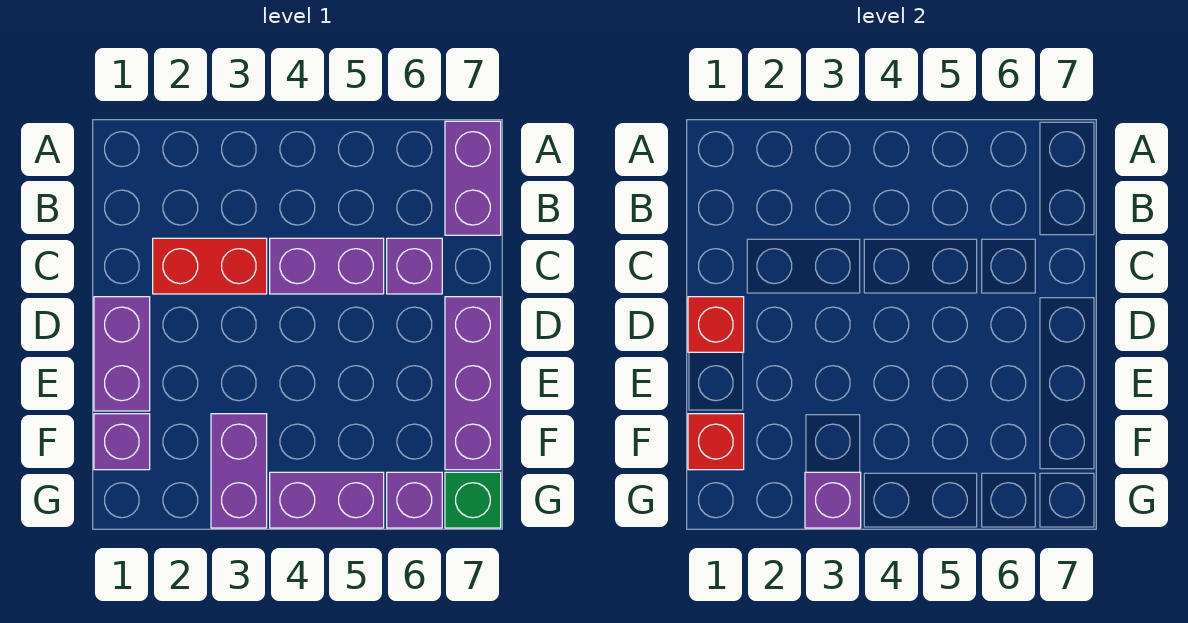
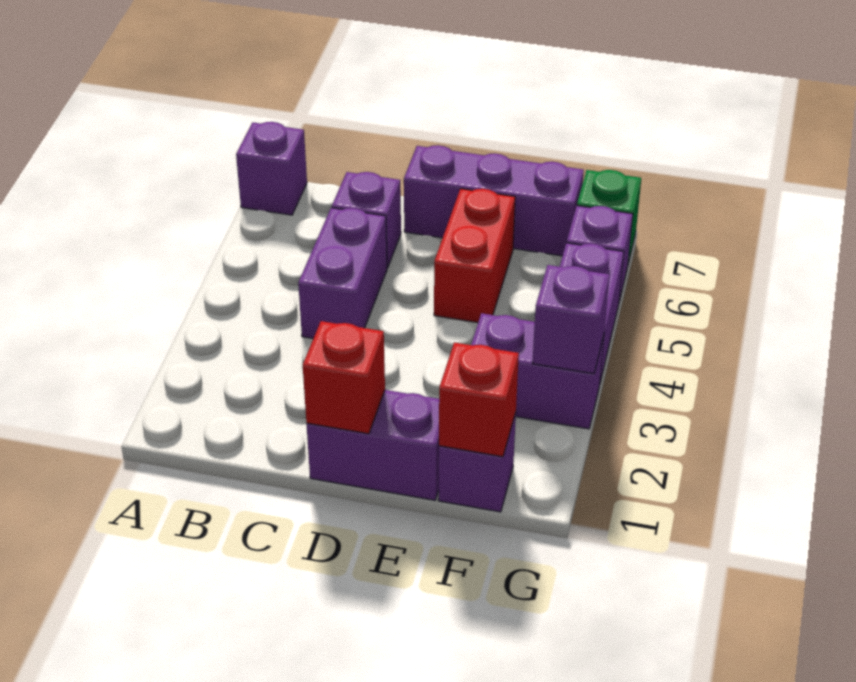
purple brick A7:B7 level 1 -> purple brick A7 level 1
red brick C2:C3 level 1 -> red brick E5:E6 level 1

